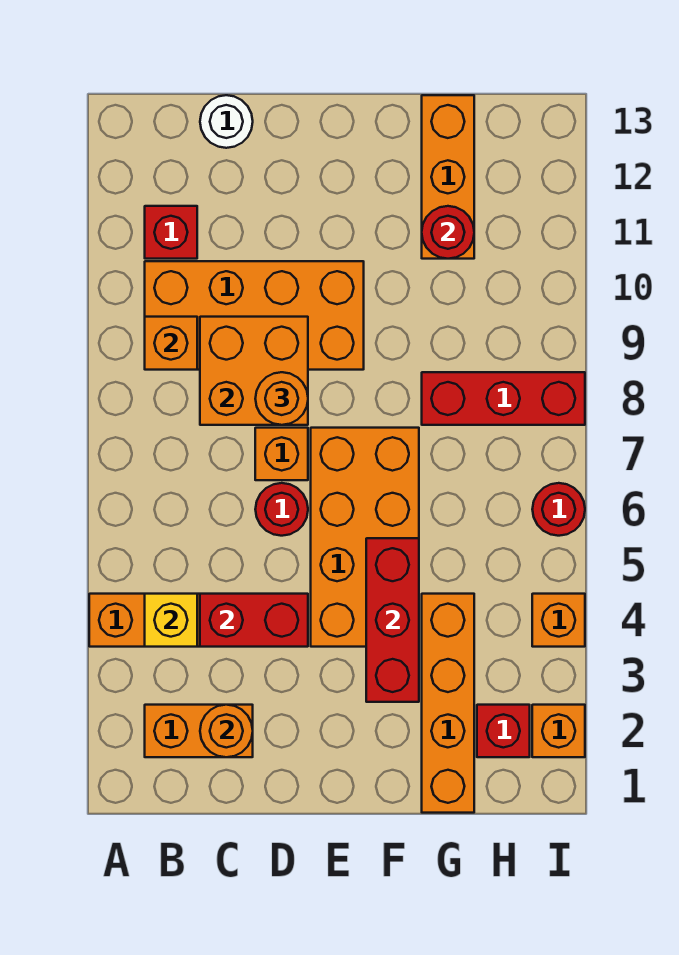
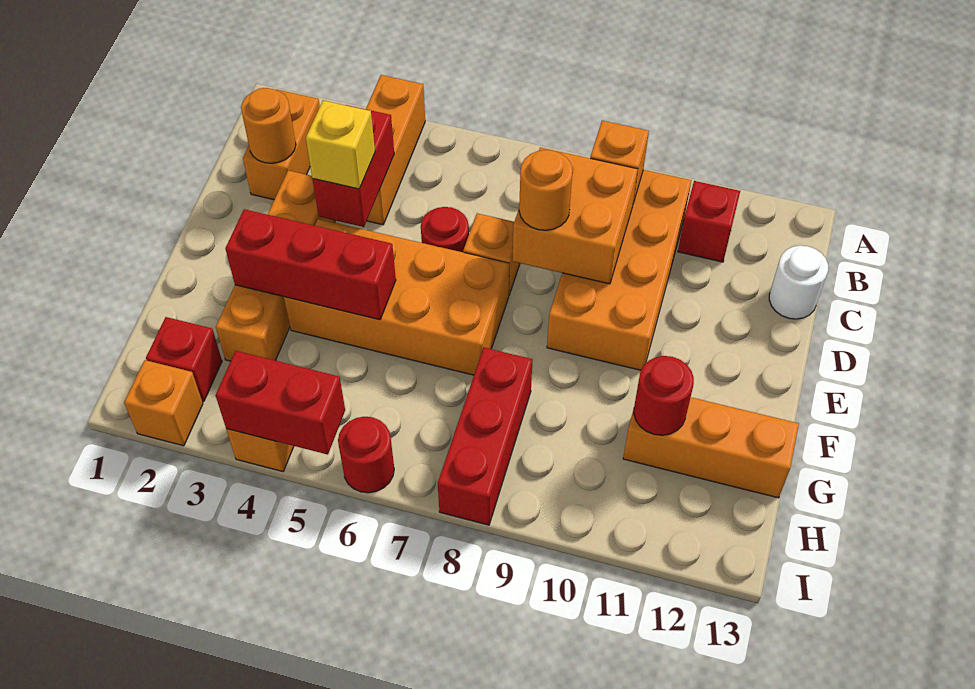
yellow brick B4 level 2 -> yellow brick D4 level 3
orange brick G1:G4 level 1 -> orange brick D3:G3 level 1
none -> red brick I4:I5 level 2

